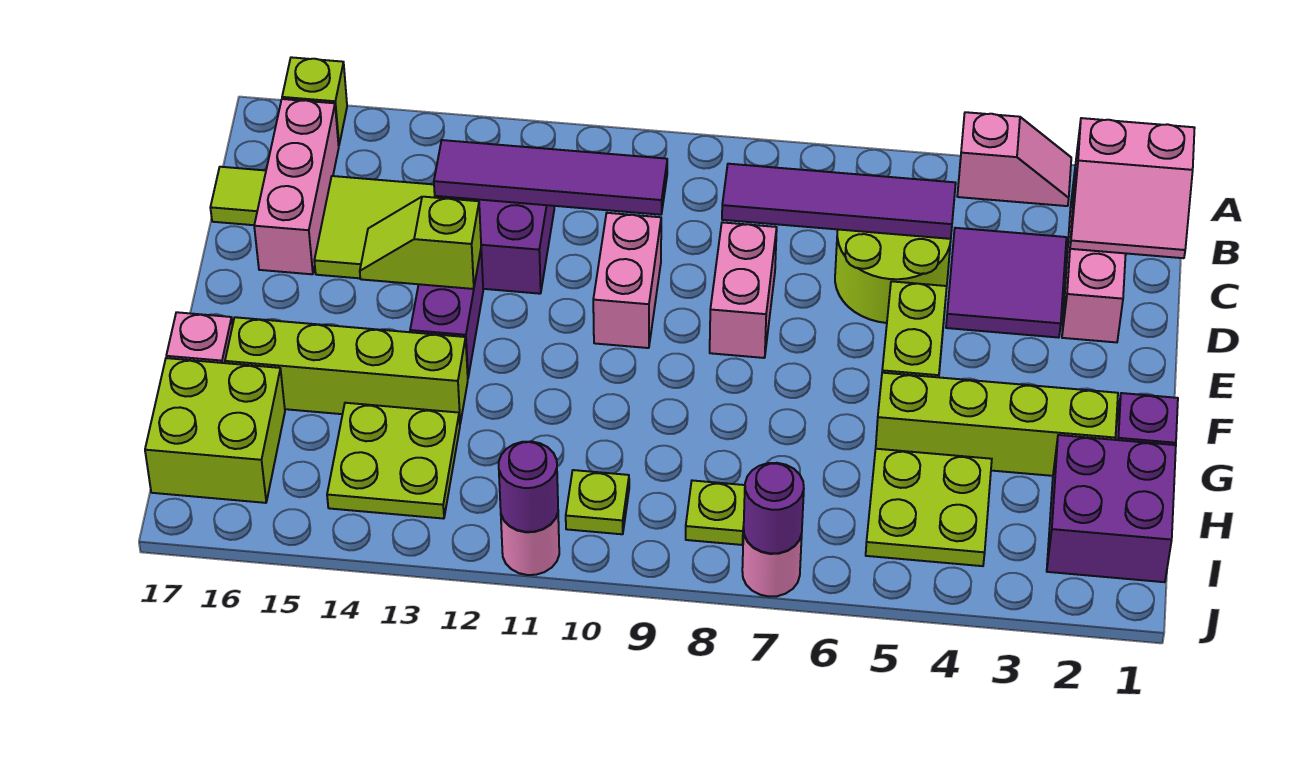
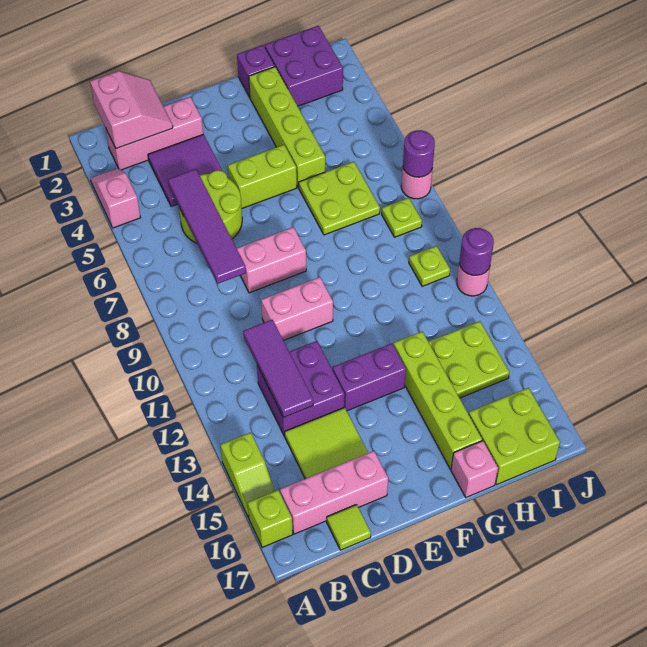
purple tile C10:C13 level 2 -> purple tile C11:C13 level 2
lime slope E13:E14 level 2 top 13 -> lime slope A14:A15 level 1 top 14
lime plate H4:I5 level 1 -> lime plate G6:H7 level 1

